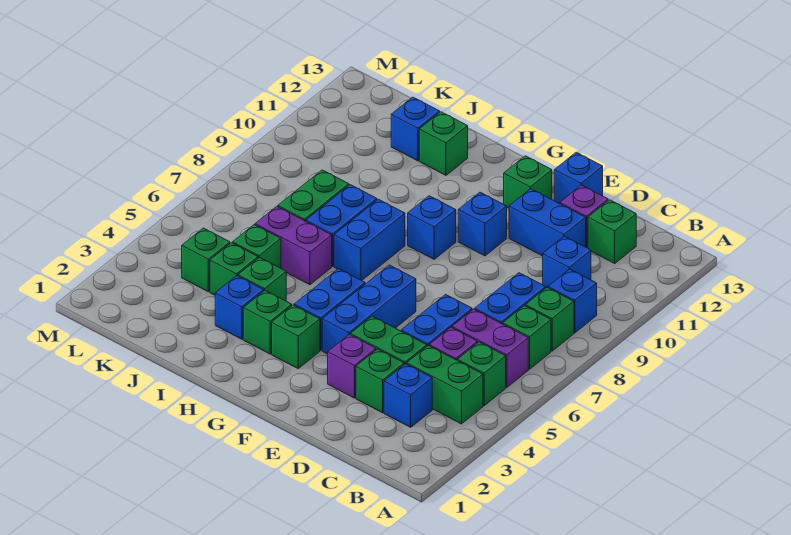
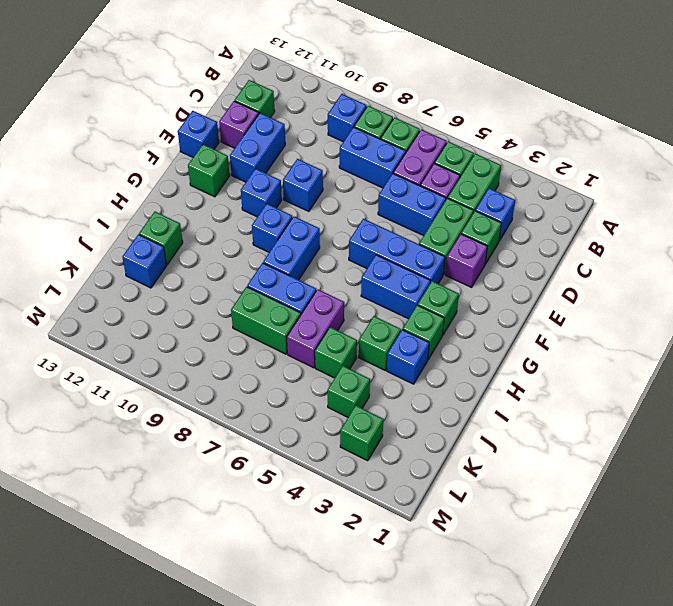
blue brick C10 level 1 -> blue brick E9 level 1
blue brick H7:H8 level 1 -> blue brick G8:H8 level 1
green brick J4 level 1 -> green brick L3 level 1

